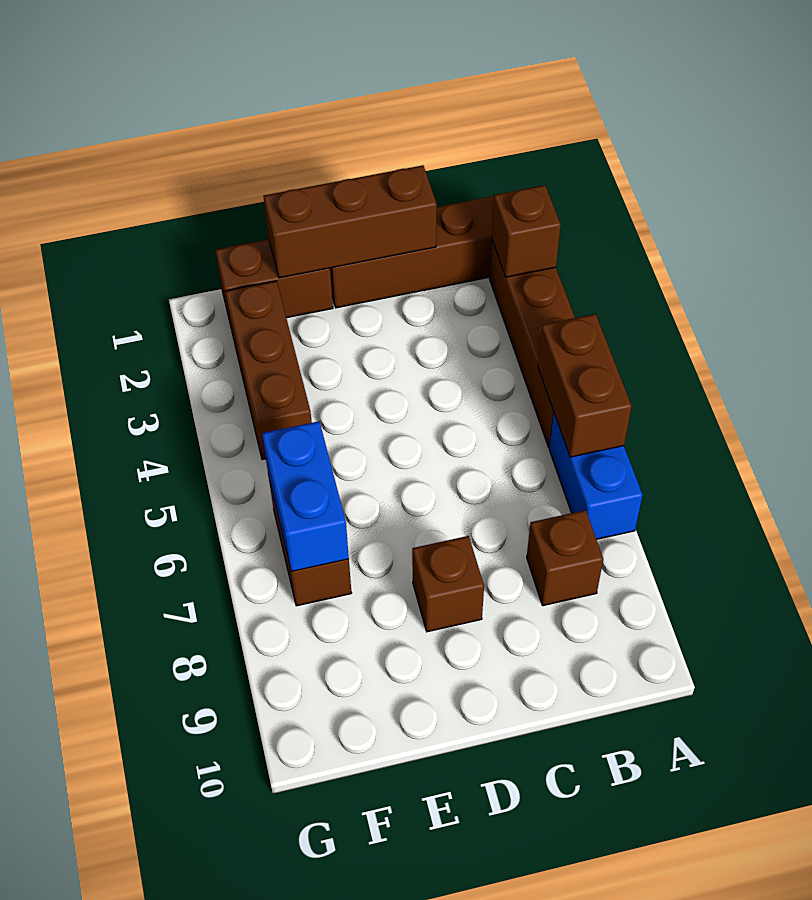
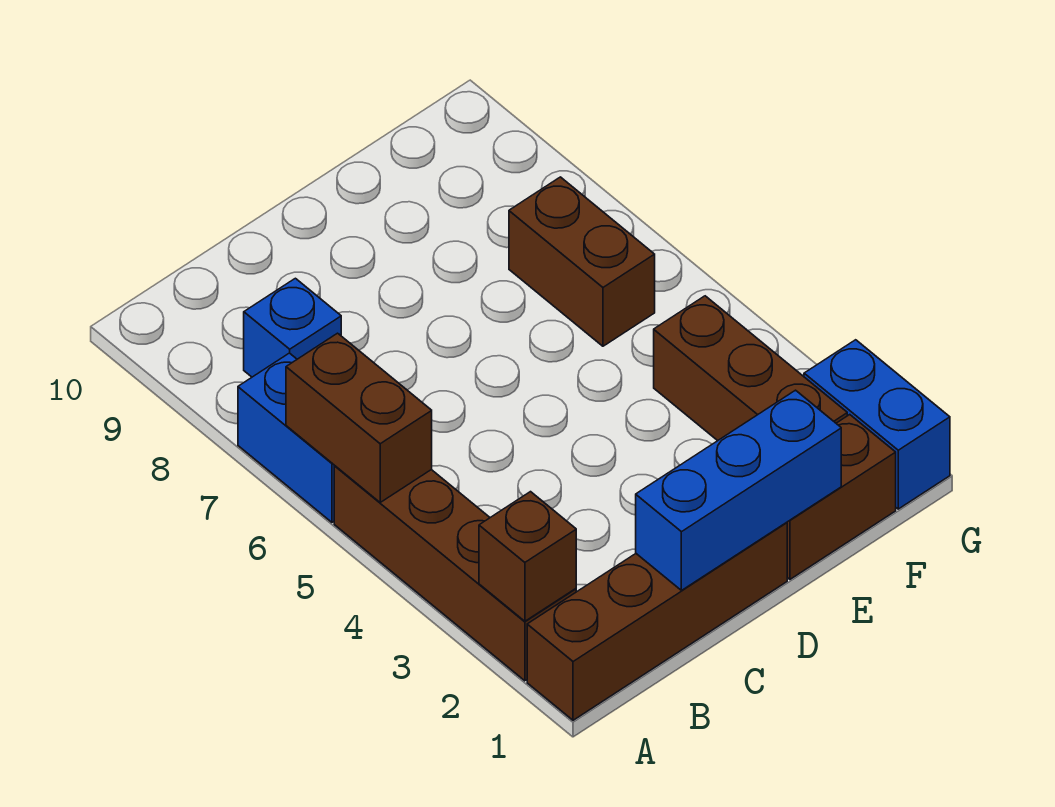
brown brick B8 level 1 -> blue brick B8 level 1
brown brick C1:E1 level 2 -> blue brick C1:E1 level 2
brown brick D8 level 1 -> none
blue brick F6:F7 level 2 -> blue brick G1:G2 level 1

